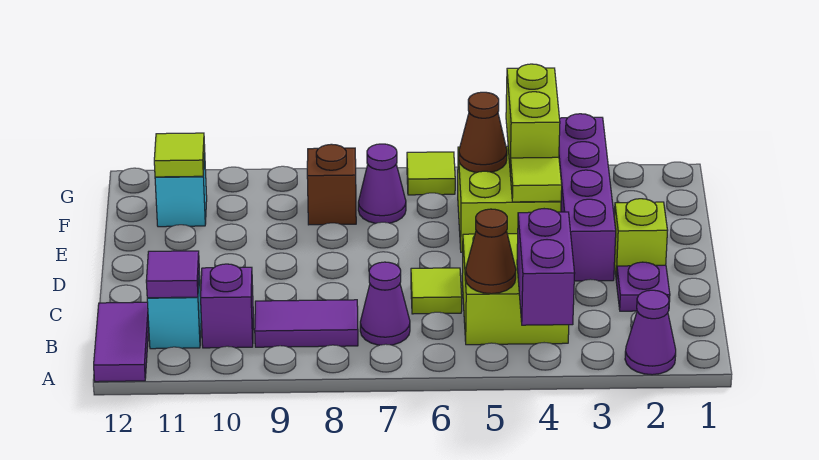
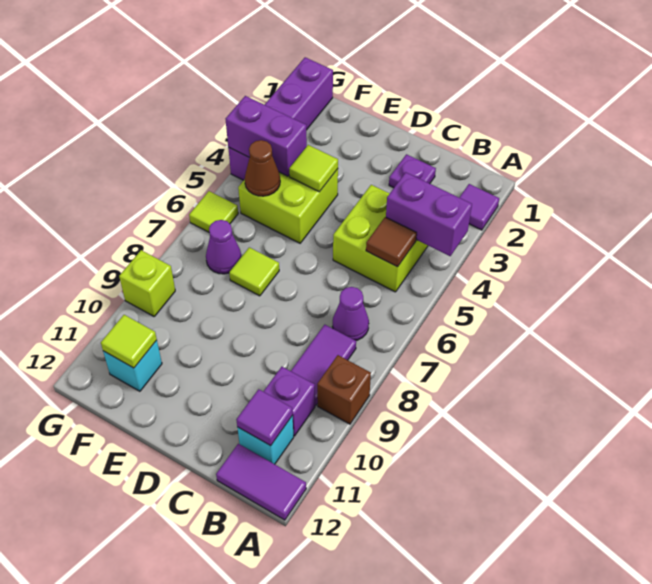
purple cone A2 level 1 -> purple tile A2 level 1
brown cone B5 level 2 -> brown tile B5 level 2
lime tile C6 level 1 -> lime tile E7 level 1
lime brick D2 level 1 -> lime brick G9 level 1
purple brick D3:G3 level 1 -> purple brick G1:G4 level 1
lime brick F4:G4 level 2 -> purple brick F4:G4 level 2
brown brick F8 level 1 -> brown brick A9 level 1

